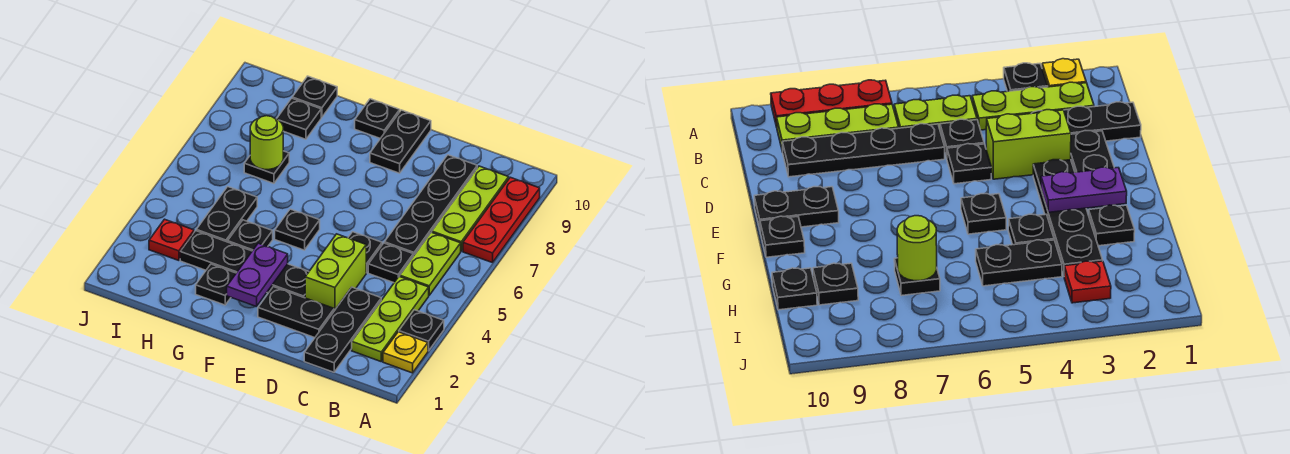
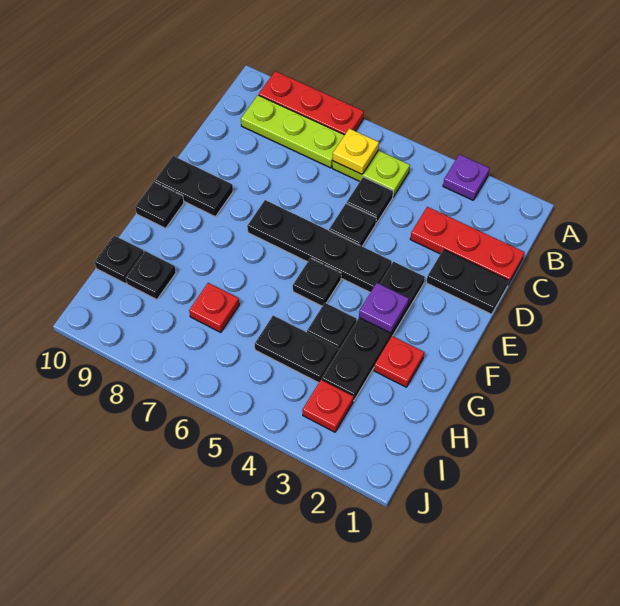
yellow plate A2 level 1 -> yellow plate B6 level 2
black plate A3 level 1 -> purple plate A3 level 1
lime plate B2:B4 level 1 -> none
black plate C1:C3 level 1 -> red plate C1:C3 level 1
black plate C6:C9 level 1 -> black plate E4:E7 level 1
black plate D2:E2 level 1 -> black plate D1:D2 level 1
lime brick D3:D4 level 1 -> none
purple plate F2:F3 level 2 -> purple plate F3 level 2
black plate G2 level 1 -> red plate G2 level 1
black plate H7 level 1 -> red plate H7 level 1
lime round brick H7 level 2 -> none

